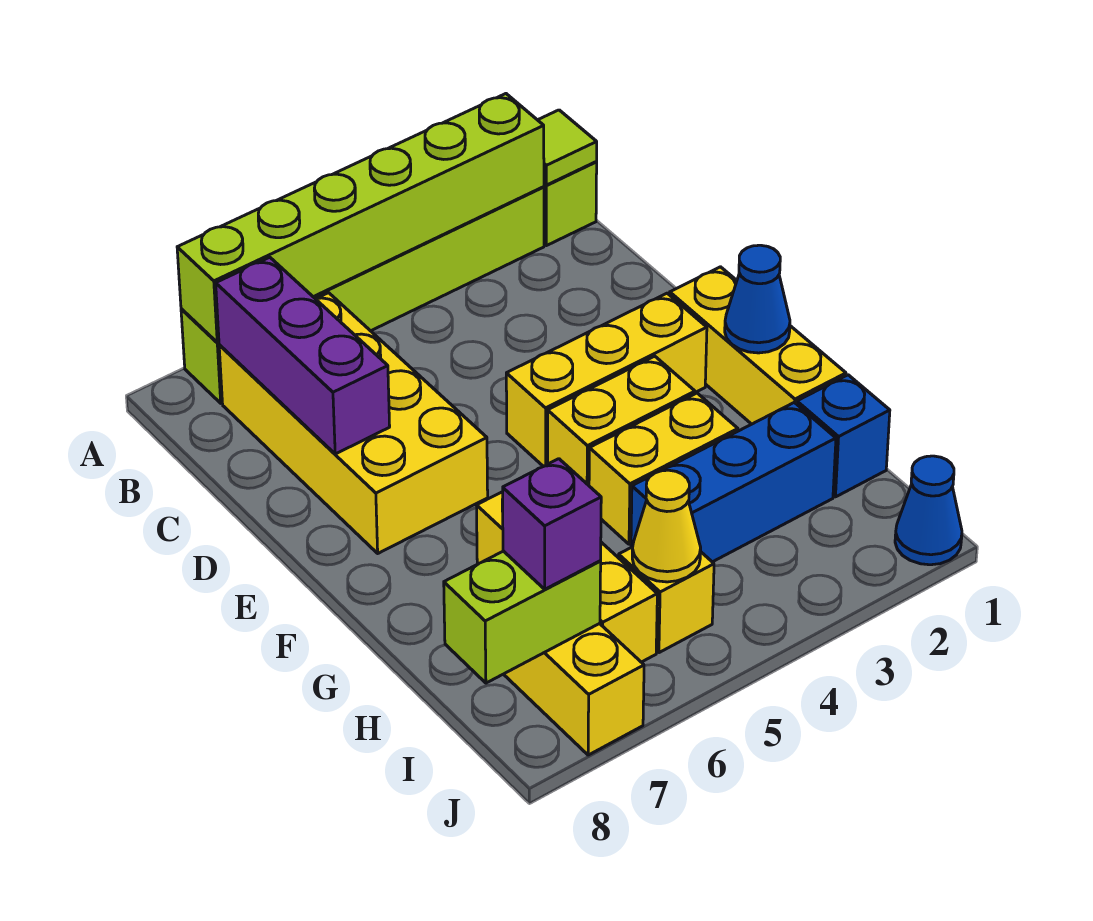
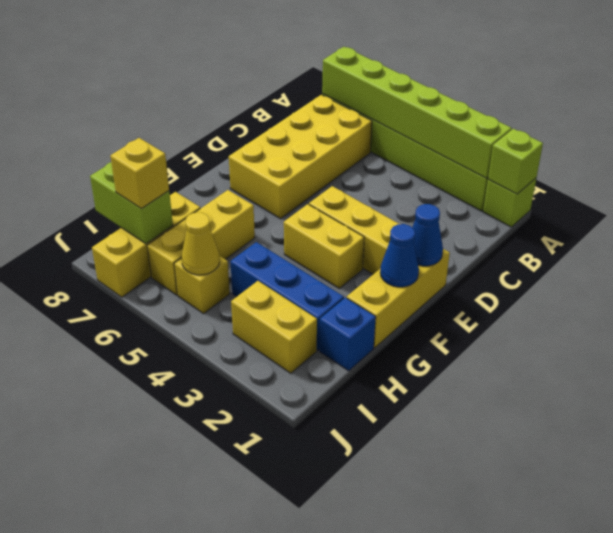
lime tile A1 level 2 -> lime brick A1 level 2
purple brick B7:D7 level 2 -> none
yellow brick G3:G4 level 1 -> yellow brick I2:I3 level 1
purple brick I7 level 3 -> yellow brick I7 level 3
blue cone J1 level 1 -> blue cone E1 level 2

